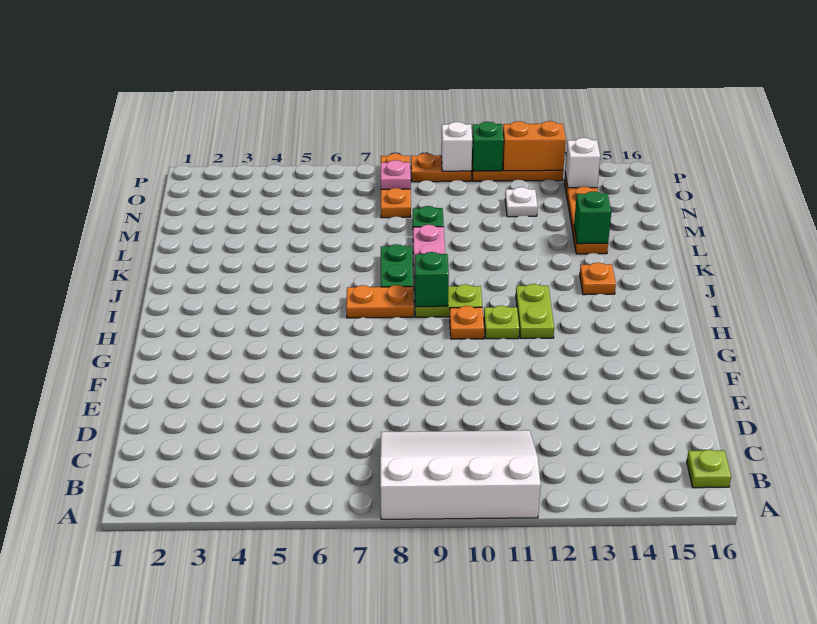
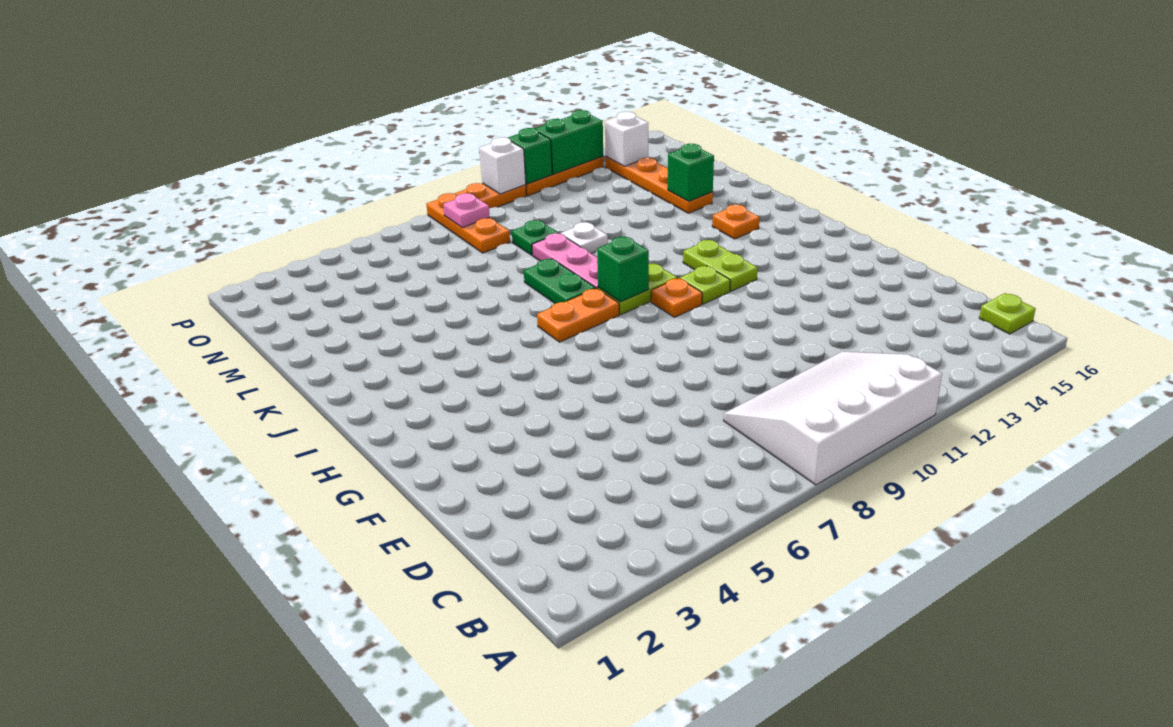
white plate N12 level 1 -> white plate L10 level 1
orange brick P12:P13 level 2 -> green brick P12:P13 level 2

